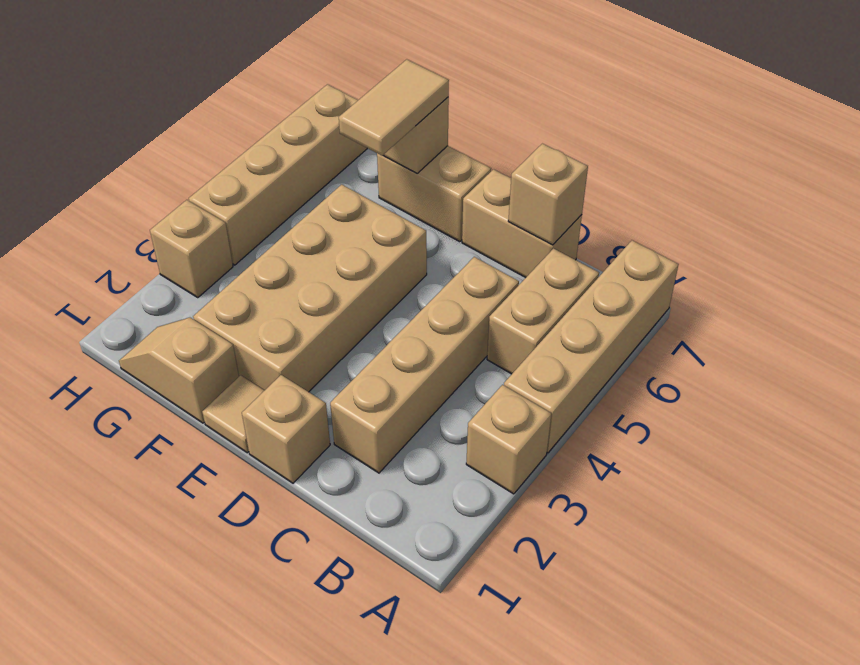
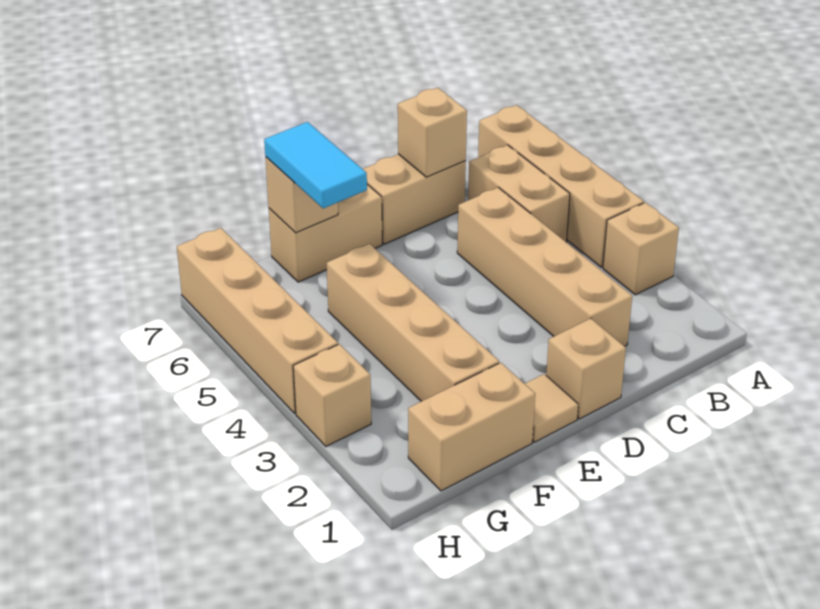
tan brick E2:F5 level 1 -> tan brick F2:F5 level 1
tan slope F1:G1 level 1 top F -> tan brick F1:G1 level 1
tan tile F6:F7 level 3 -> cyan tile F6:F7 level 3

